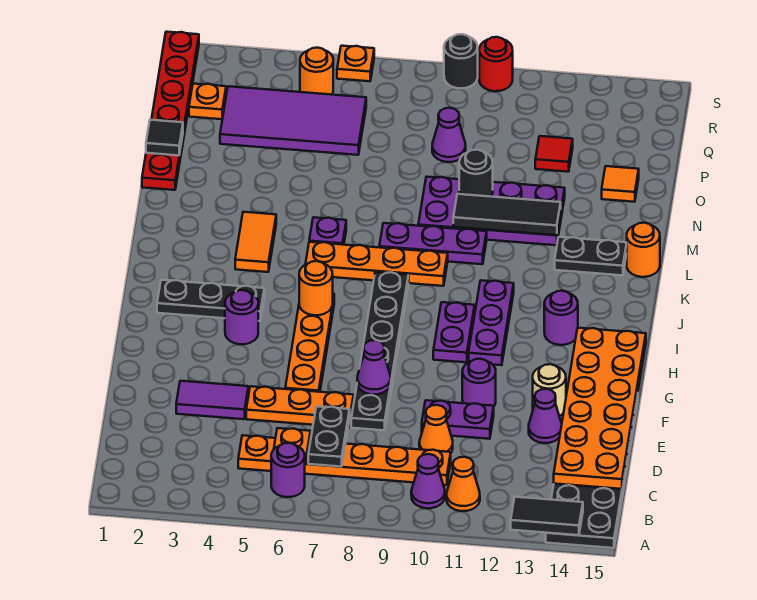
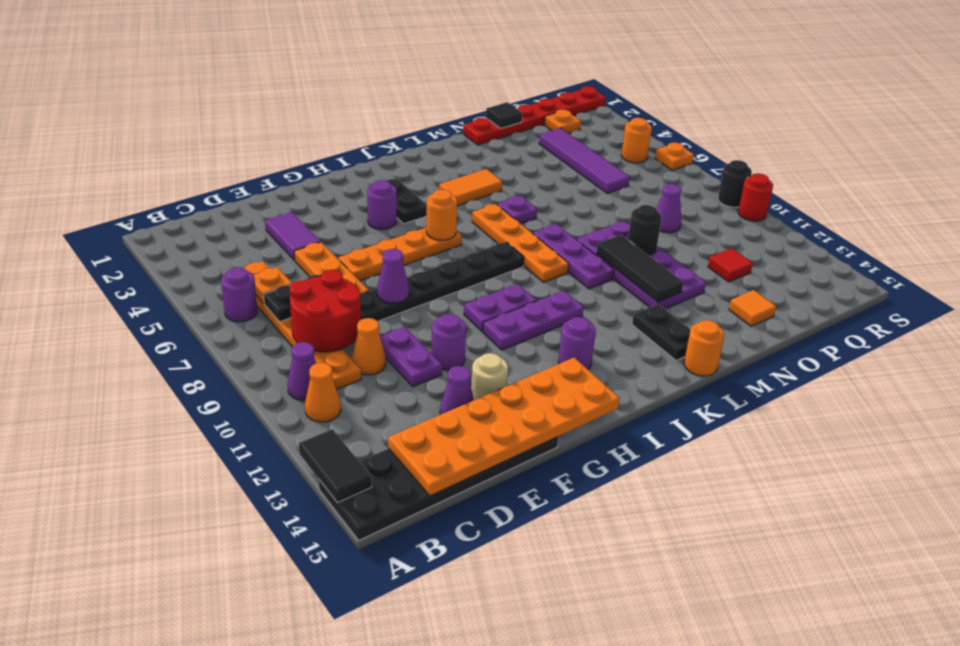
none -> red round brick C8:D9 level 2
black plate I2:I4 level 1 -> black plate I3:I4 level 1
purple tile P3:Q6 level 1 -> purple tile P3:P6 level 1

